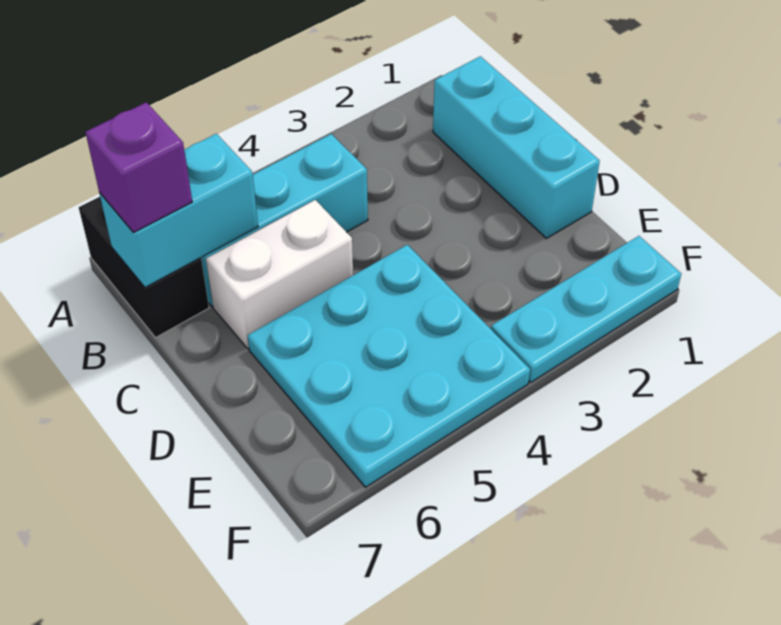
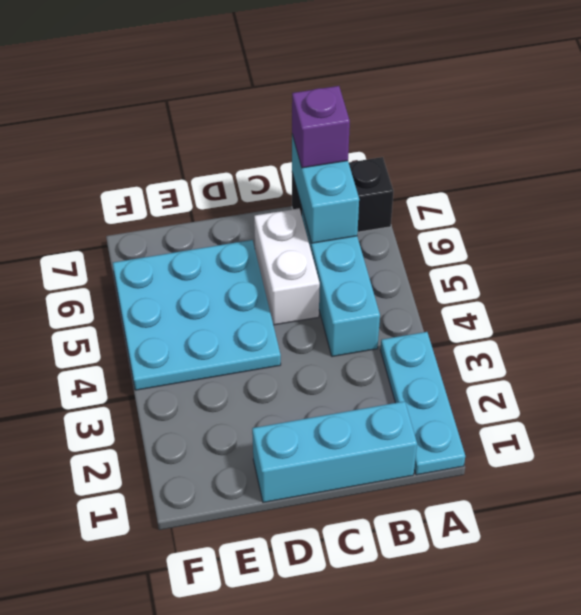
cyan plate F1:F3 level 1 -> cyan plate A1:A3 level 1

